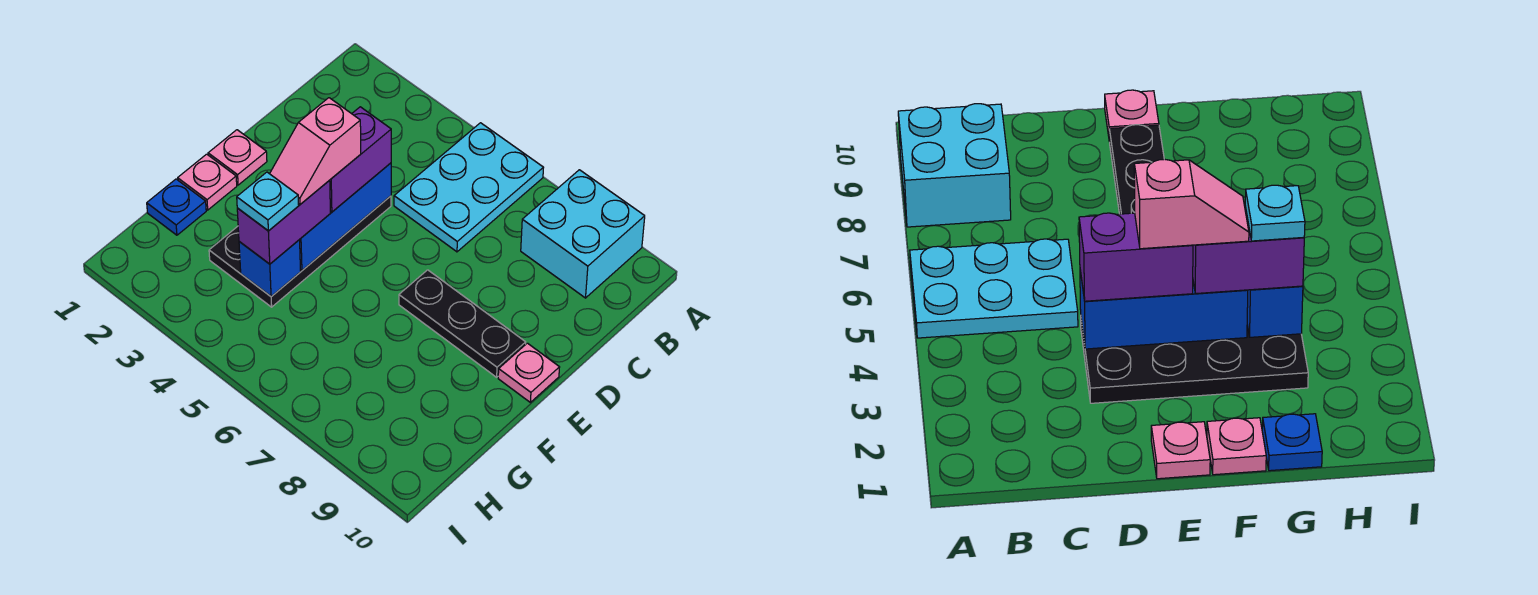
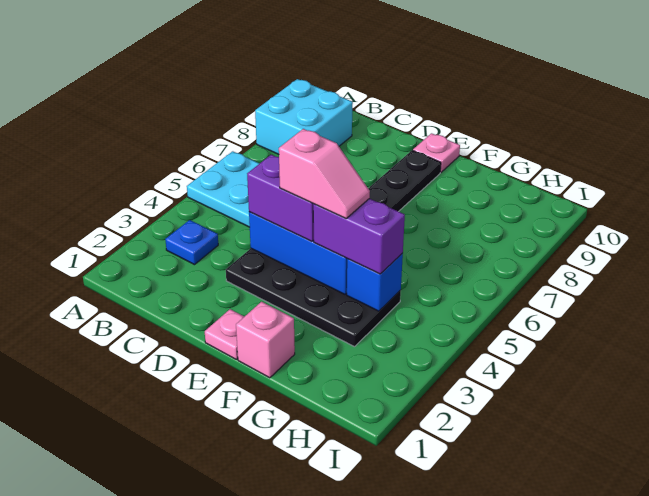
pink plate F1 level 1 -> pink brick F1 level 1
blue plate G1 level 1 -> blue plate B3 level 1
cyan plate G4 level 4 -> none

